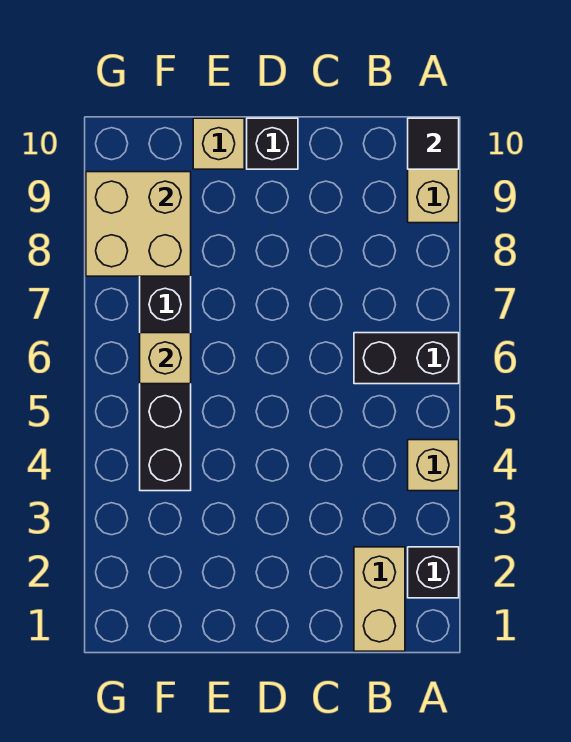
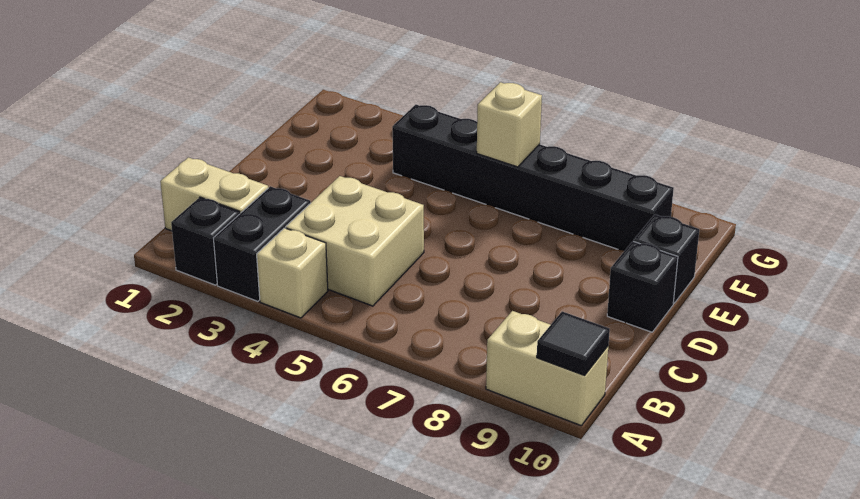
black brick A6:B6 level 1 -> black brick A3:B3 level 1
tan brick E10 level 1 -> black brick E10 level 1
tan brick F8:G9 level 2 -> tan brick B4:C5 level 1

